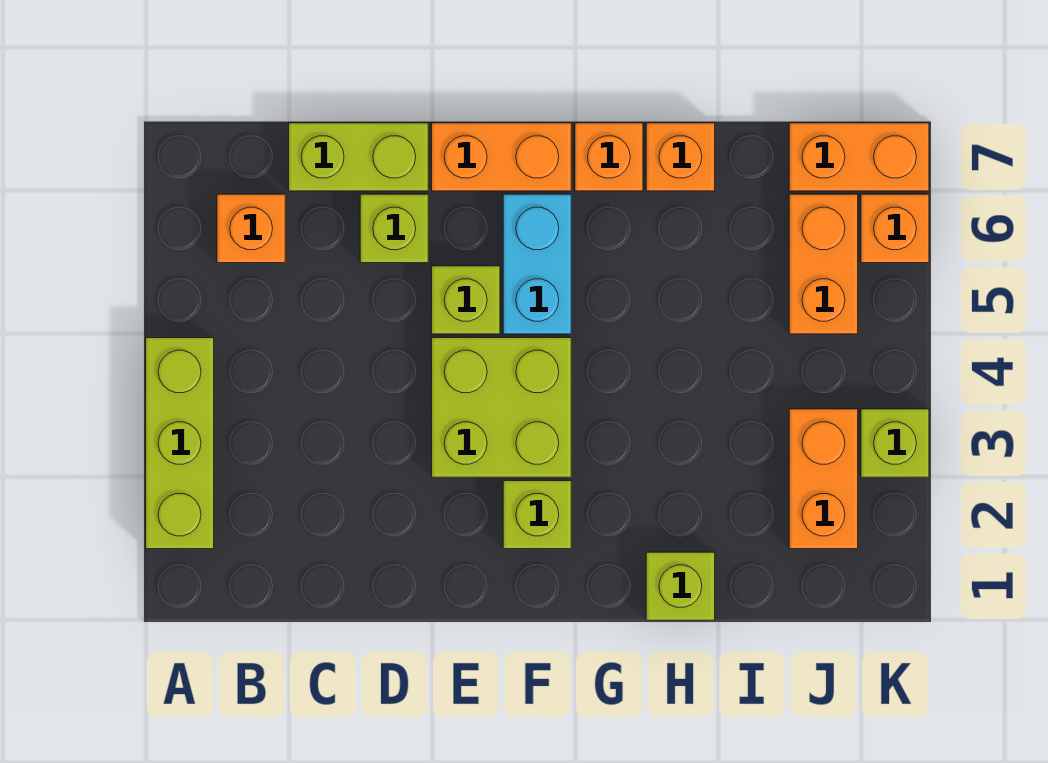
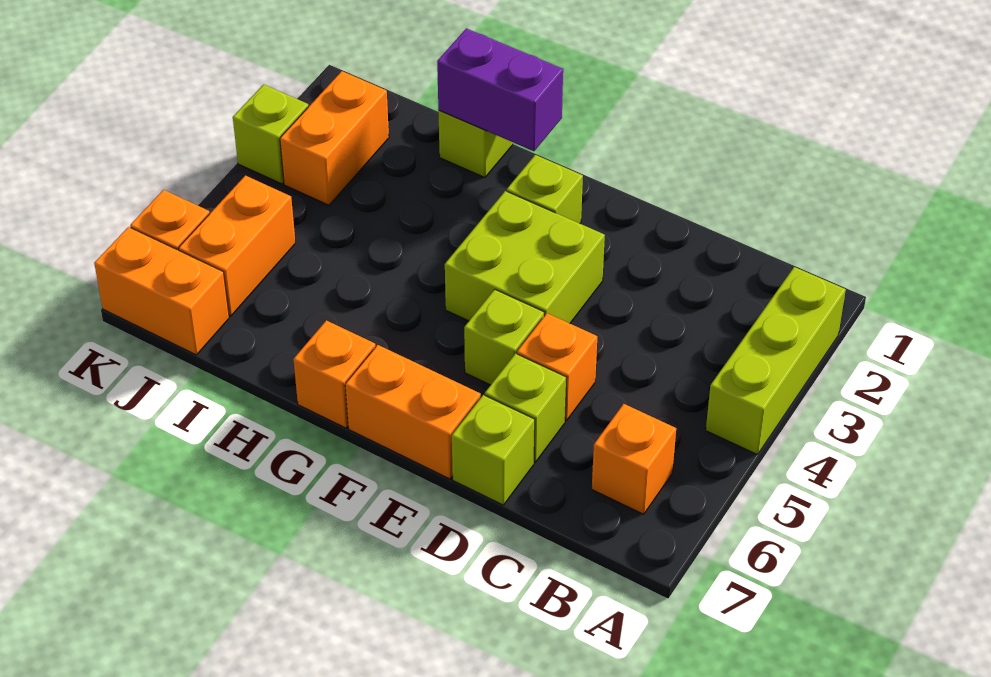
lime brick C7:D7 level 1 -> lime brick D7 level 1
cyan brick F5:F6 level 1 -> none
none -> purple brick G1:H1 level 2
orange brick H7 level 1 -> orange brick D5 level 1

